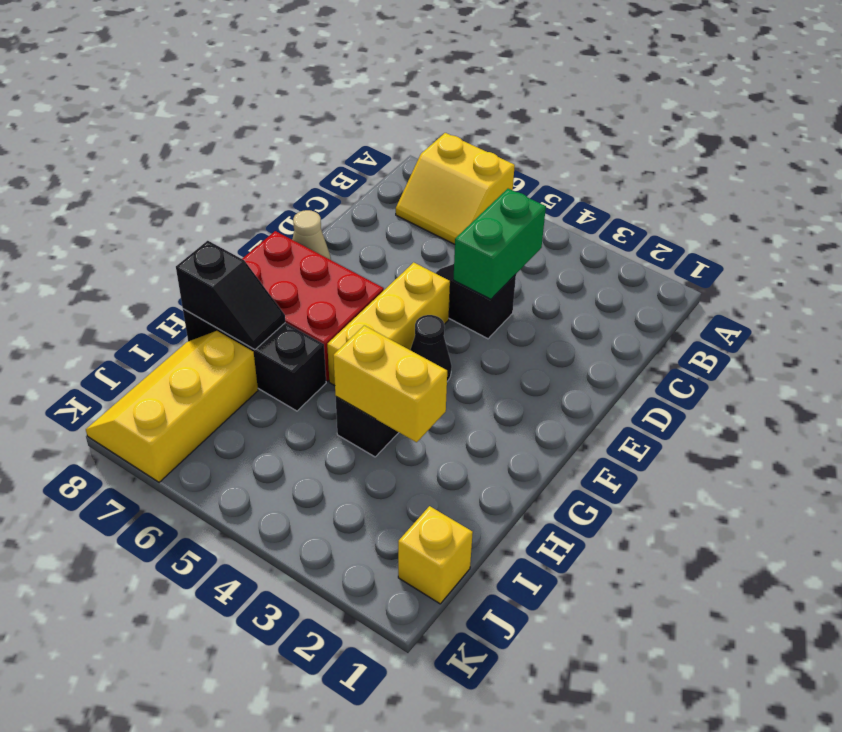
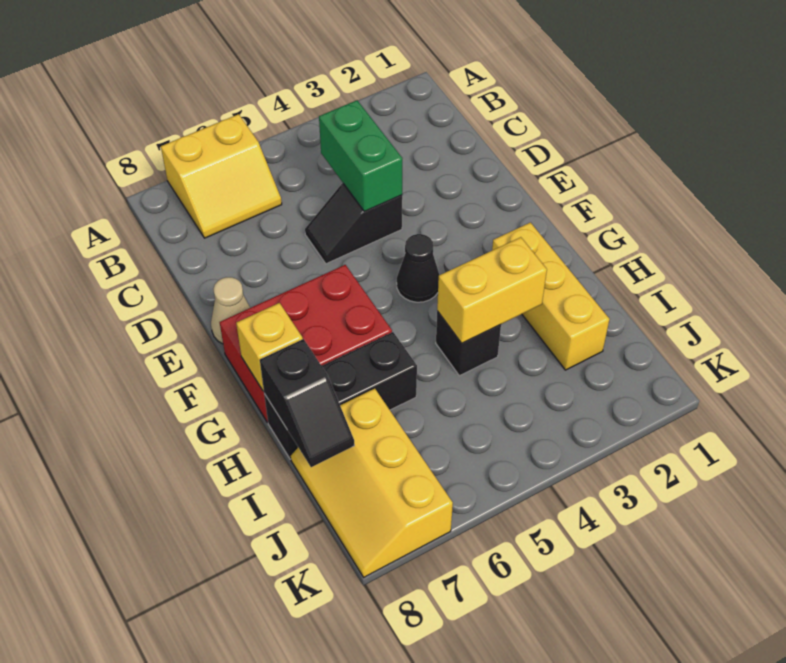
yellow brick E5:G5 level 1 -> yellow brick G2:I2 level 1
black slope H7:H8 level 2 top 8 -> black slope H8:I8 level 2 top H
yellow brick J1 level 1 -> yellow brick G8 level 2

